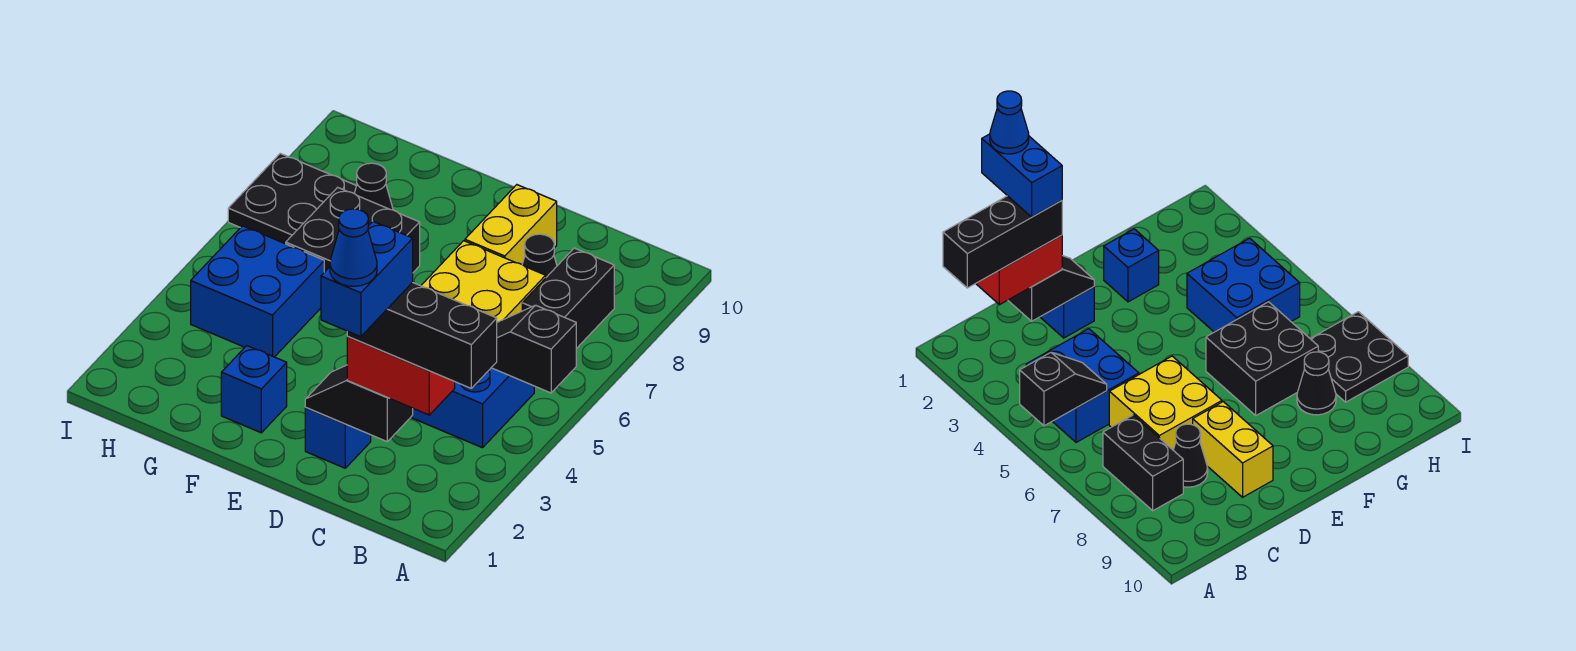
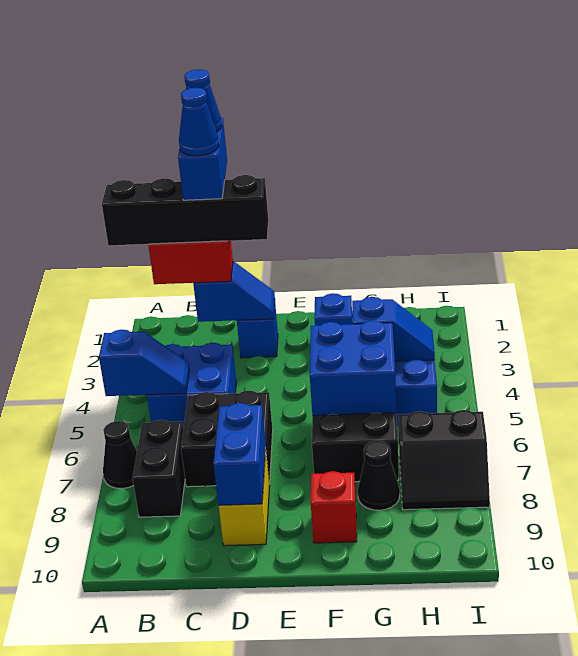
black brick A2:C2 level 4 -> black brick A2:D2 level 4
black slope A5:B5 level 2 top A -> blue slope A5:B5 level 2 top A
black slope C2:D2 level 2 top C -> blue slope C2:D2 level 2 top C
none -> blue cone C2 level 6
yellow brick C6:D7 level 1 -> black brick C6:D7 level 1
black cone C8 level 1 -> black cone A7 level 1
none -> blue brick D8:D9 level 2
none -> blue brick F5:G6 level 2
none -> red brick F9 level 1
none -> blue slope G4:H4 level 2 top G
black plate H7:I8 level 1 -> black slope H7:I8 level 1 top 7

